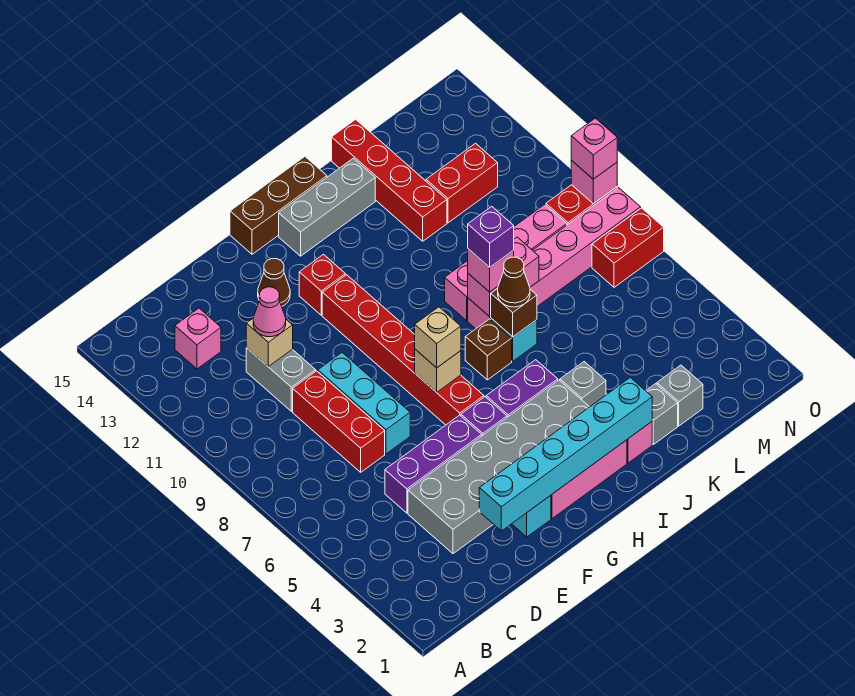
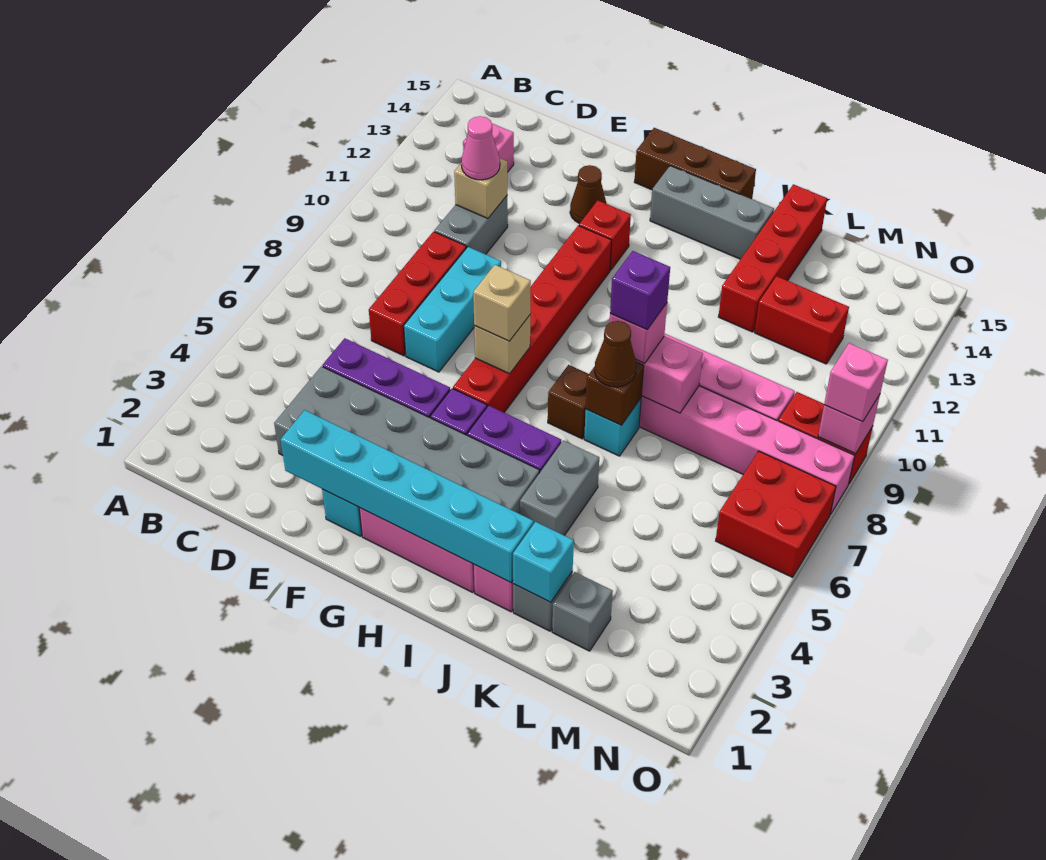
grey brick J4 level 1 -> grey brick J4:J5 level 1
none -> cyan brick K2 level 2
red brick N7:O7 level 1 -> red brick N6:O7 level 1

